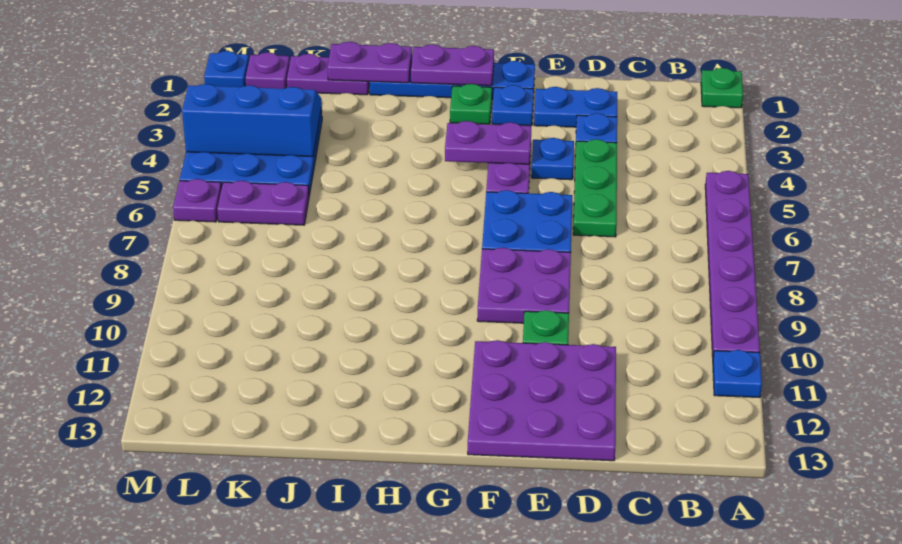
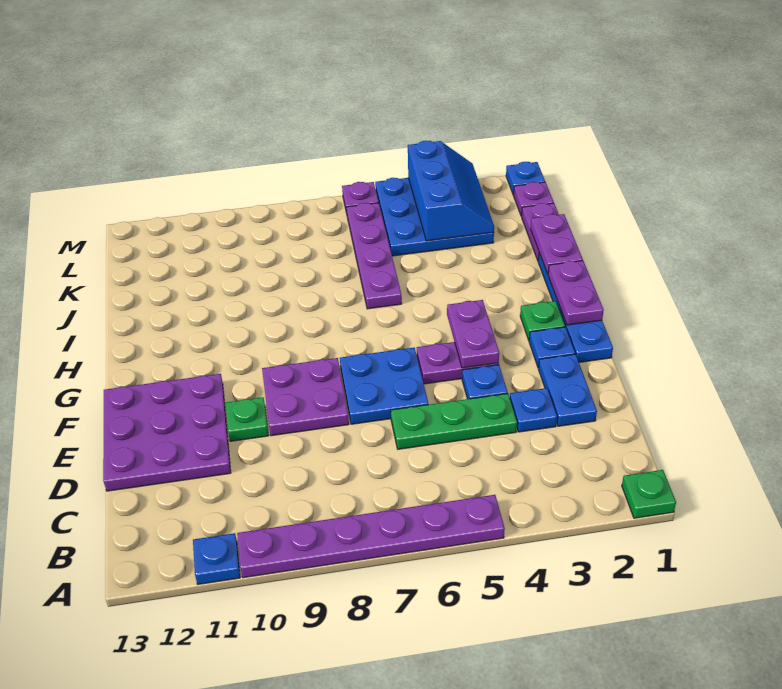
purple plate K6:L6 level 1 -> purple plate I6:L6 level 1

